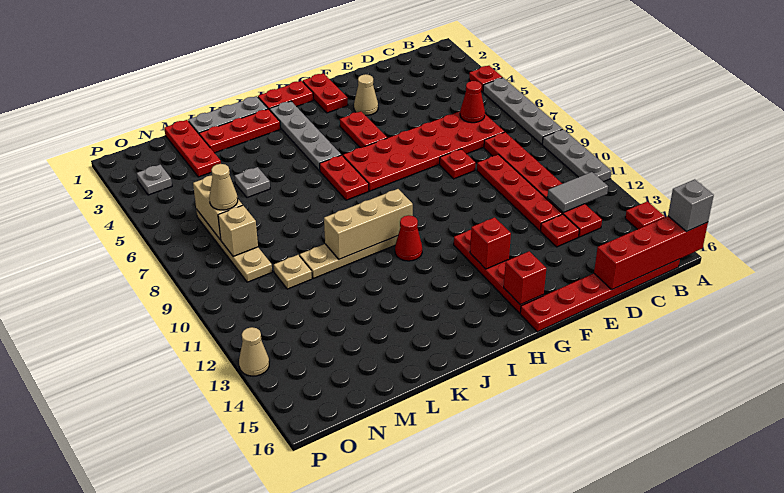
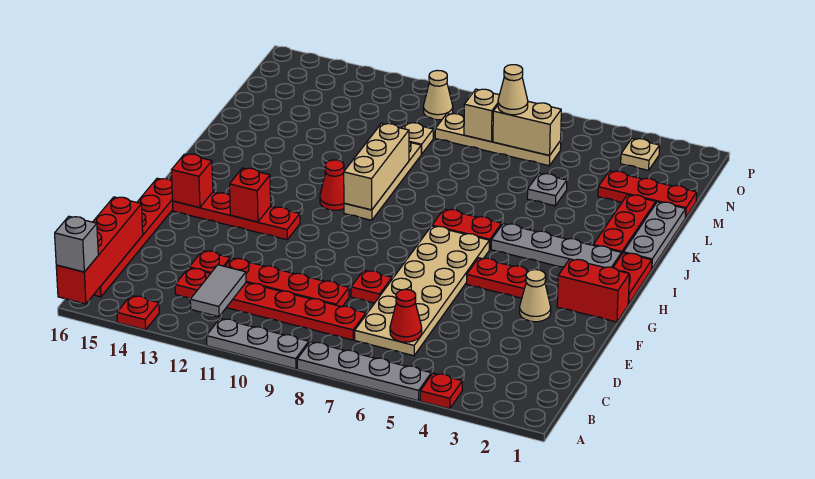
red plate C6:H7 level 1 -> tan plate C6:H7 level 1
red plate G1:G2 level 1 -> red brick G1:G2 level 1
grey plate O3 level 1 -> tan plate O3 level 1
tan cone P13 level 1 -> tan cone O10 level 1

